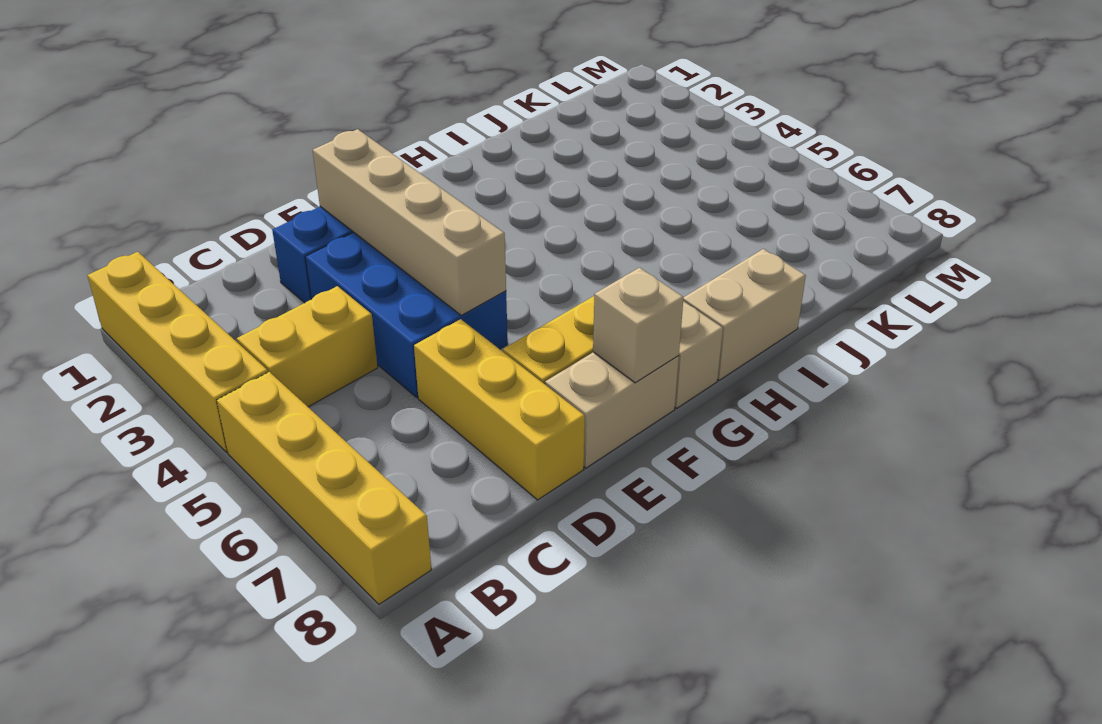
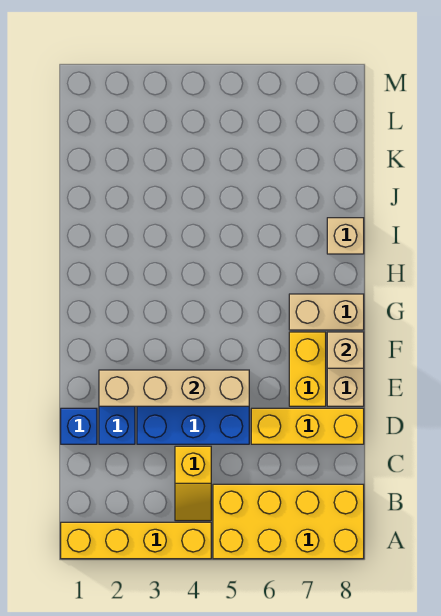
yellow brick A5:A8 level 1 -> yellow brick A5:B8 level 1
yellow brick B4:C4 level 1 -> yellow slope B4:C4 level 1 top C
none -> blue brick D1 level 1
tan brick H8:I8 level 1 -> tan brick I8 level 1

